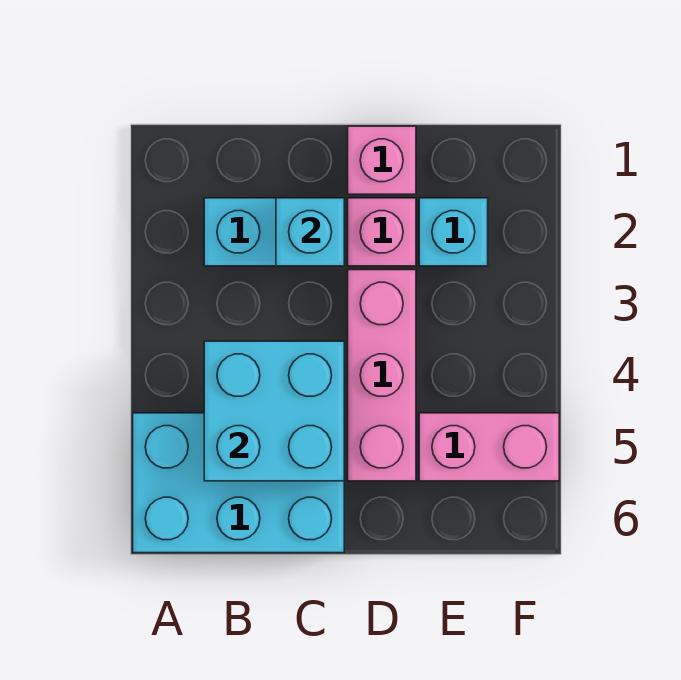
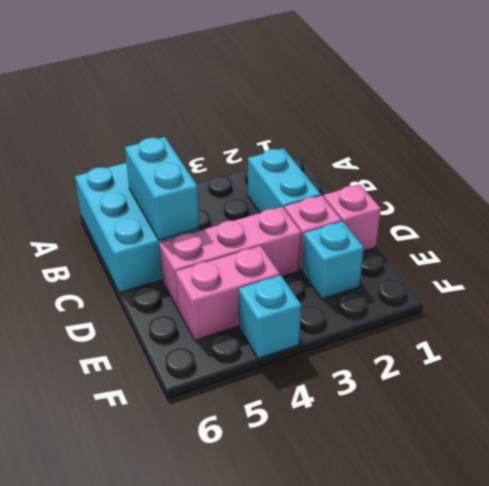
cyan brick B4:C5 level 2 -> cyan brick B5:C5 level 2
cyan brick C2 level 2 -> cyan brick F4 level 1
pink brick E5:F5 level 1 -> pink brick E4:E5 level 1

